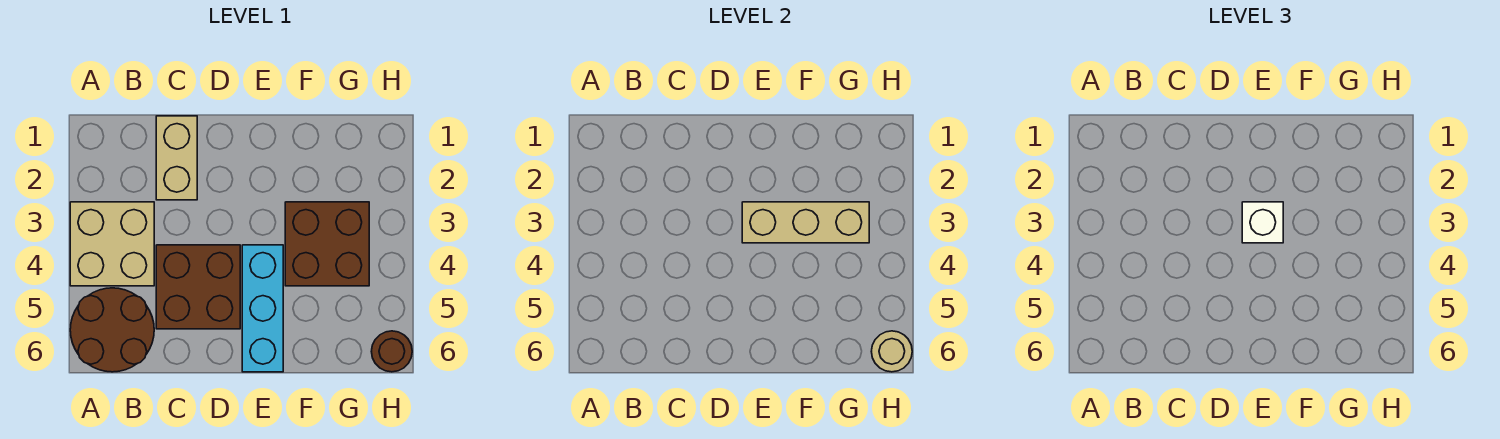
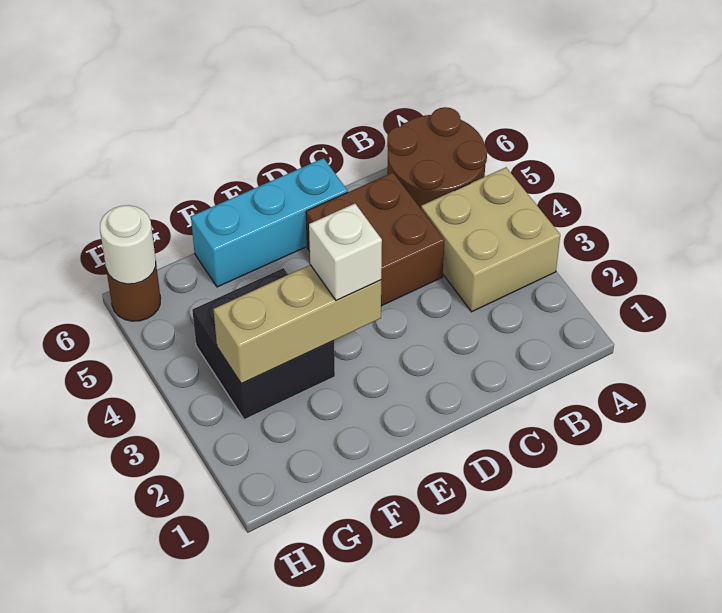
tan brick C1:C2 level 1 -> none
cyan brick E4:E6 level 1 -> cyan brick D6:F6 level 1
brown brick F3:G4 level 1 -> black brick F3:G4 level 1
tan round brick H6 level 2 -> white round brick H6 level 2

